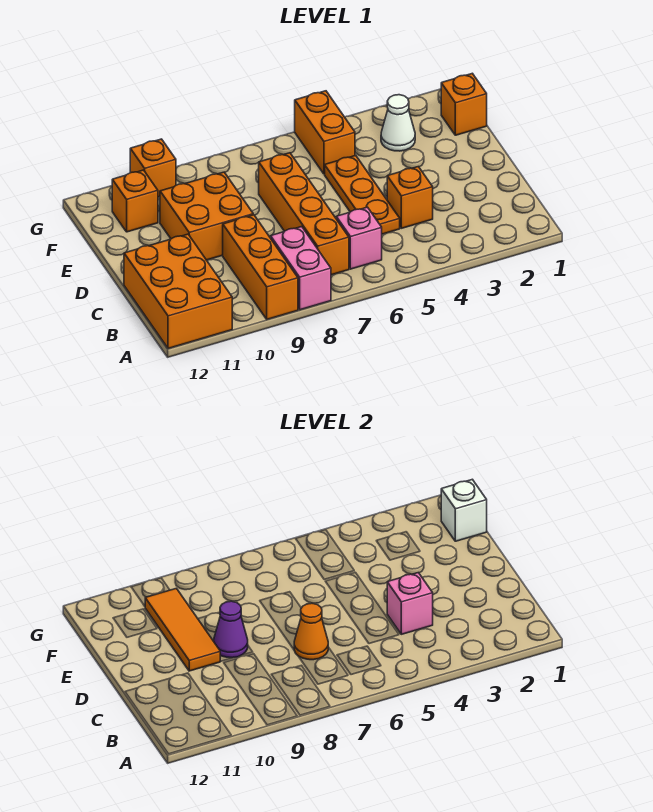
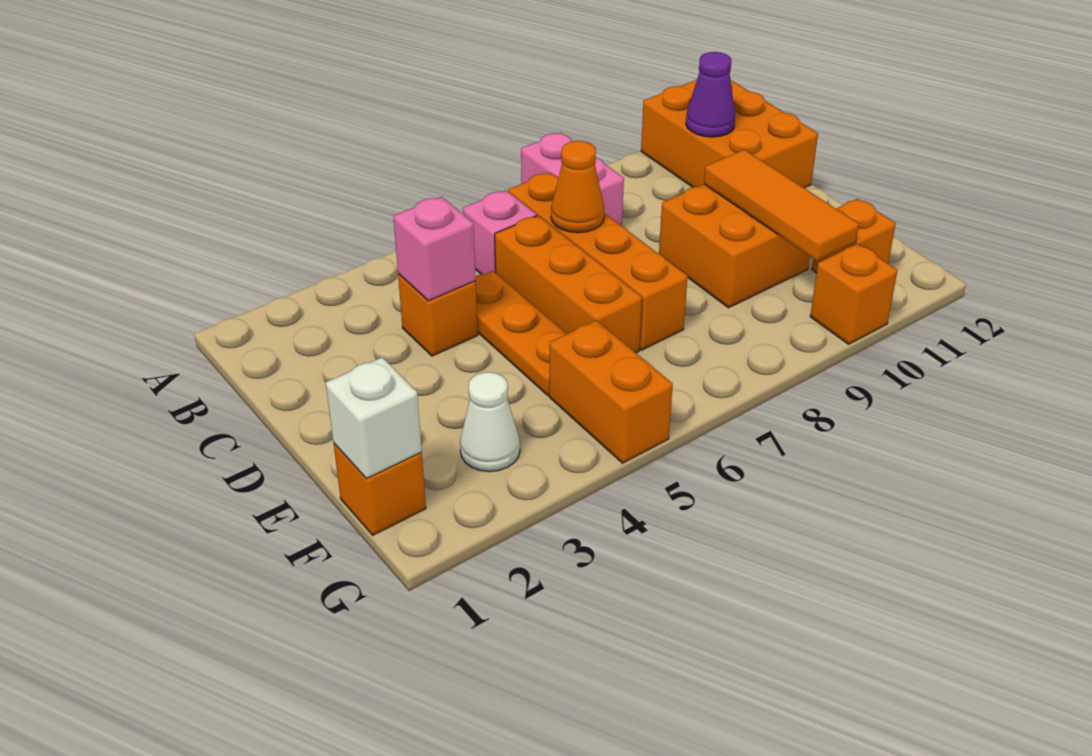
orange brick A9:C9 level 1 -> orange brick C6:E6 level 1
purple cone D9 level 2 -> purple cone B11 level 2

